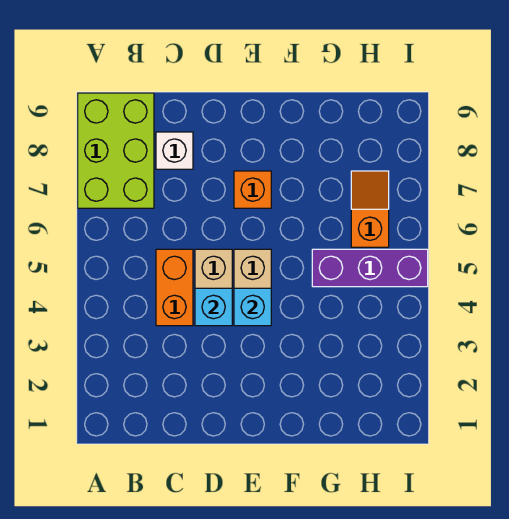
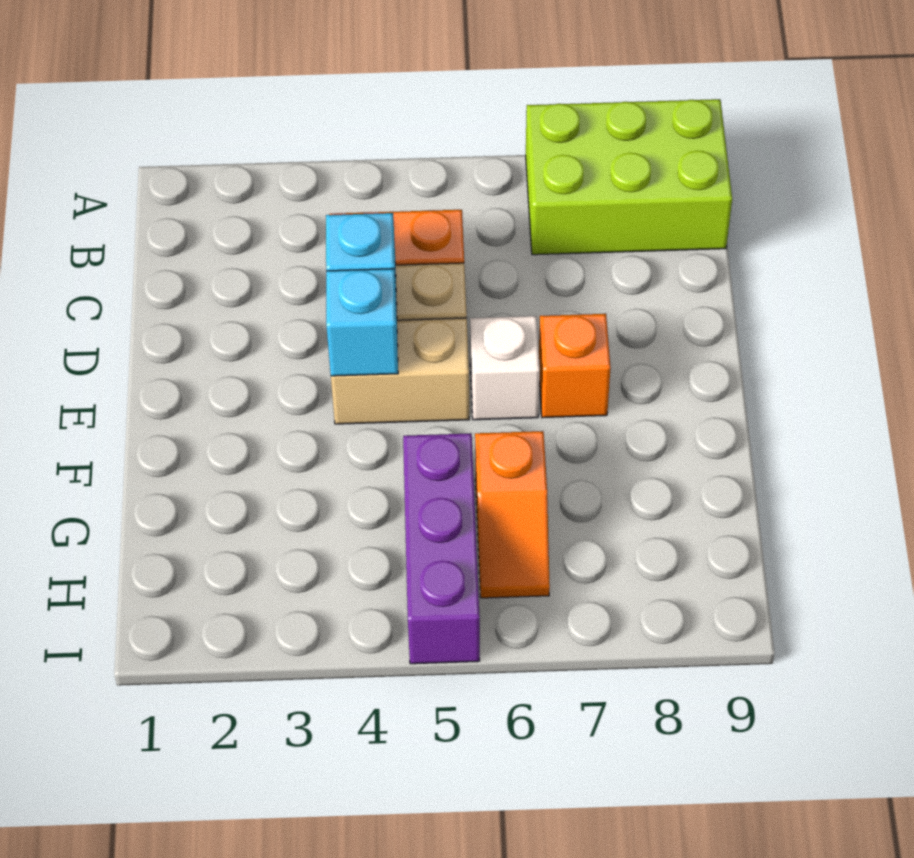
white brick C8 level 1 -> white brick E6 level 1
orange slope H6:H7 level 1 top 6 -> orange slope G6:H6 level 1 top G

